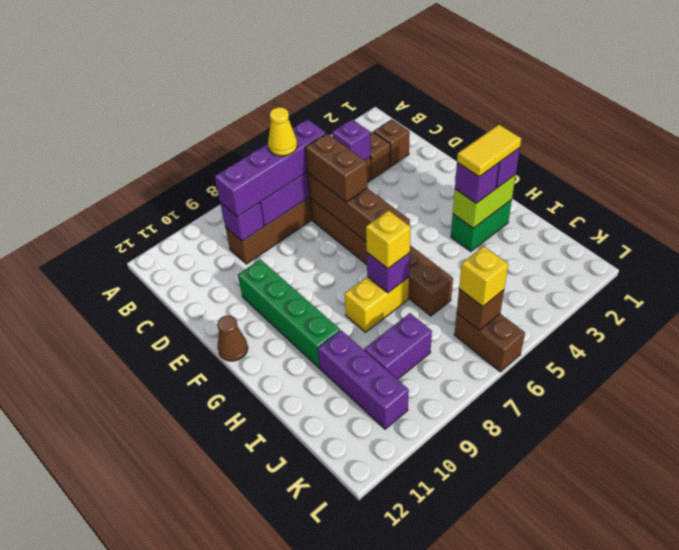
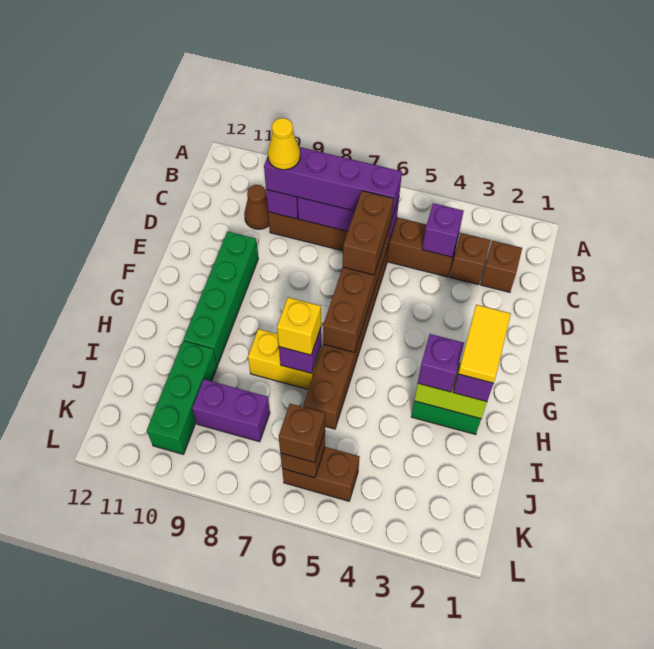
yellow cone C7 level 4 -> yellow cone C9 level 4
brown cone F12 level 1 -> brown cone C10 level 1
yellow tile H2:H3 level 4 -> yellow tile G2:H2 level 4
purple brick I10:K10 level 1 -> green brick I10:K10 level 1
brown brick K6:L6 level 1 -> brown brick K5:K6 level 1
yellow brick K6 level 3 -> brown brick K6 level 3

